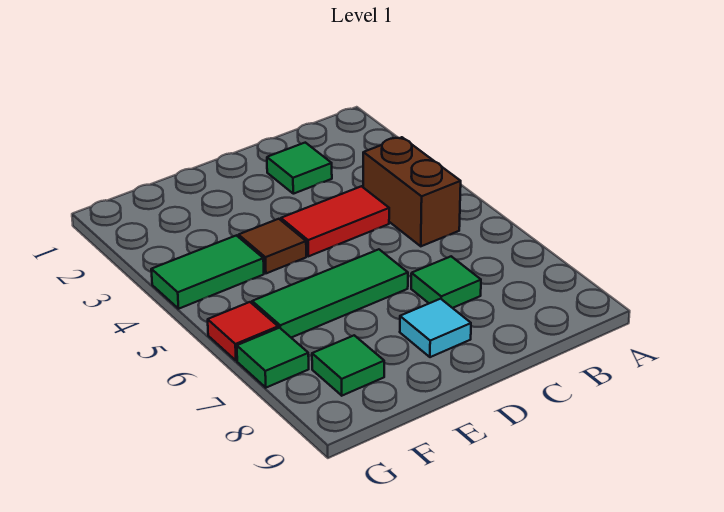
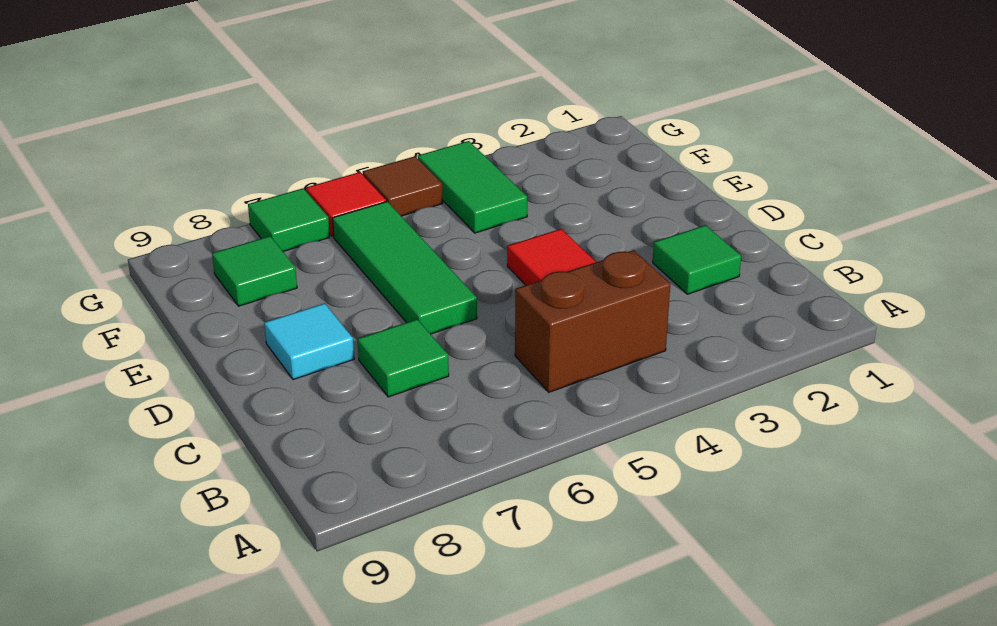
brown tile E4 level 1 -> brown tile G5 level 1

